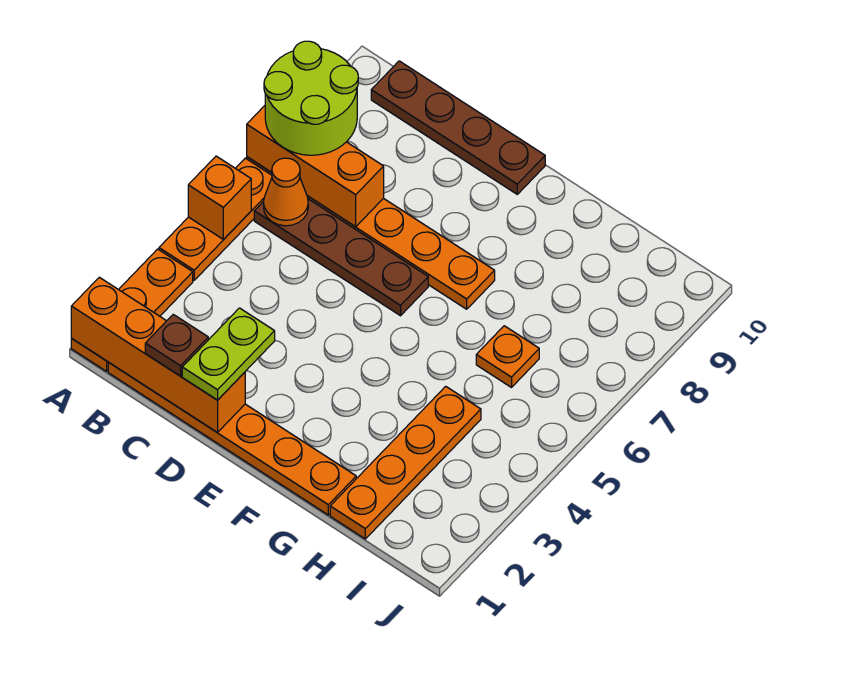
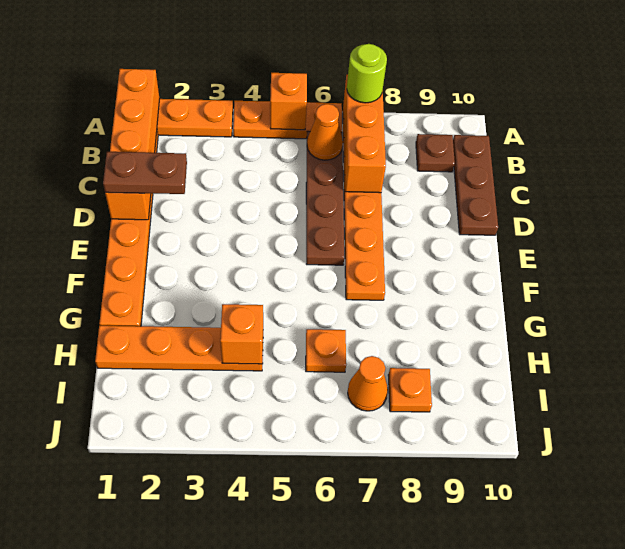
lime round brick A7:B8 level 3 -> lime round brick A7 level 3
brown plate B10:E10 level 1 -> brown plate B10:D10 level 1
brown plate C1 level 3 -> brown plate B9 level 1
lime plate D1:D2 level 3 -> brown plate D1:D2 level 3
none -> orange brick H4 level 2
none -> orange cone I7 level 1
none -> orange plate I8 level 1

